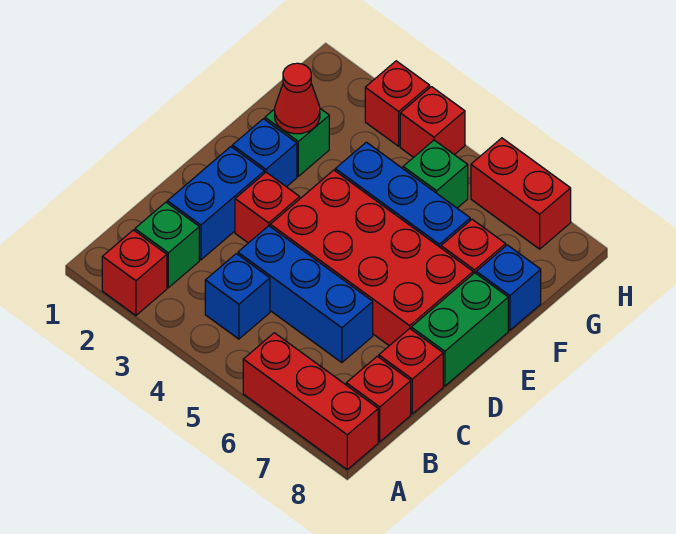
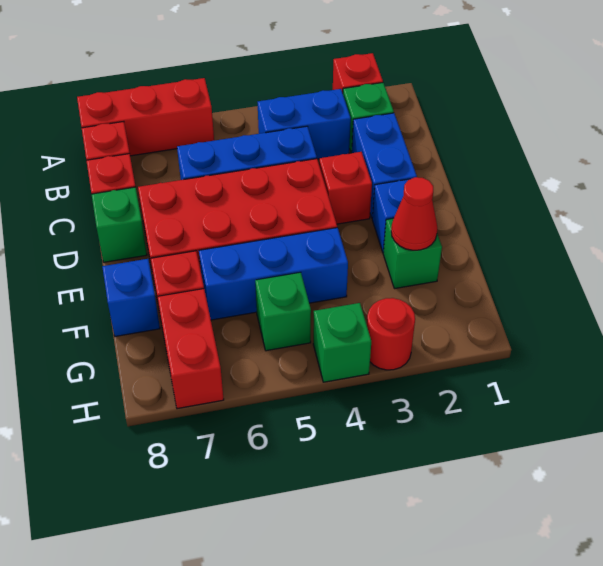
blue brick B4 level 1 -> blue brick B3:B4 level 1
green brick D8:E8 level 1 -> green brick D8 level 1
red brick H3 level 1 -> red round brick H3 level 1
red brick H4 level 1 -> green brick H4 level 1
red brick H6:H7 level 1 -> red brick G7:H7 level 1

